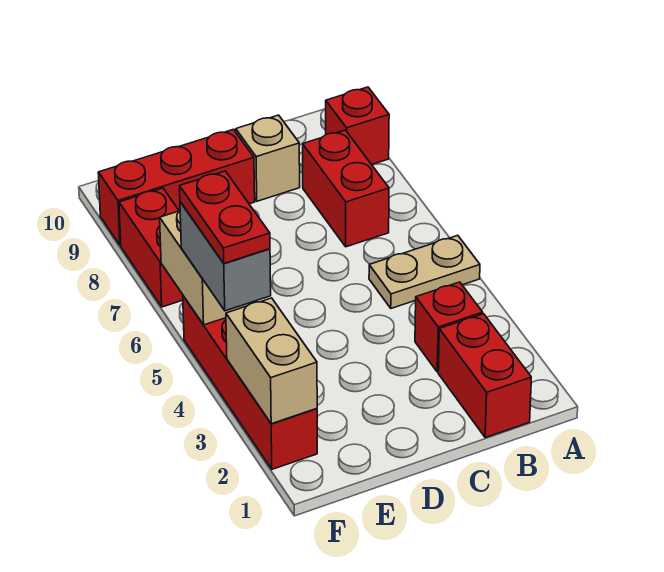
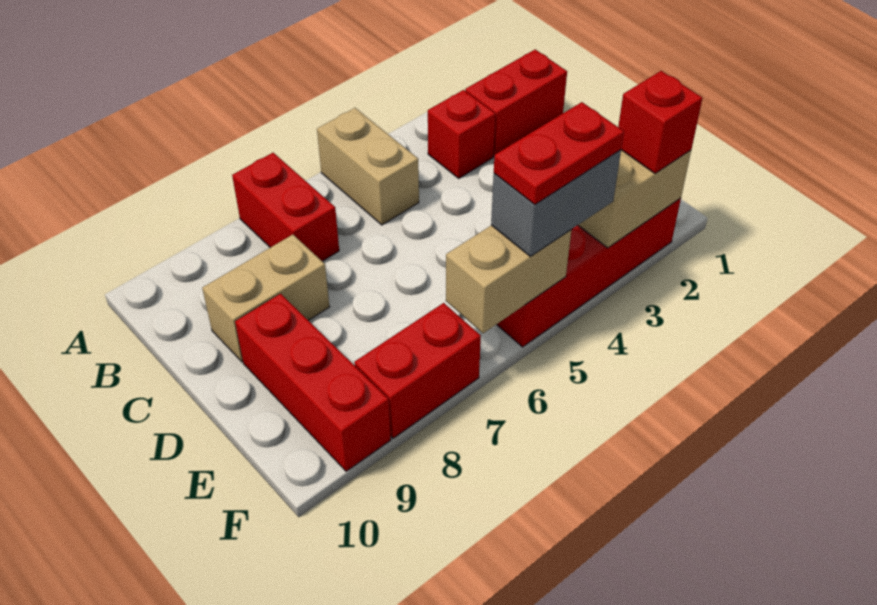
tan plate A5:B5 level 1 -> tan brick A5:B5 level 1
red brick A9 level 1 -> red brick F2 level 3
red brick B7:B8 level 1 -> red brick A7:B7 level 1
tan brick C9 level 1 -> tan brick C8:C9 level 1

